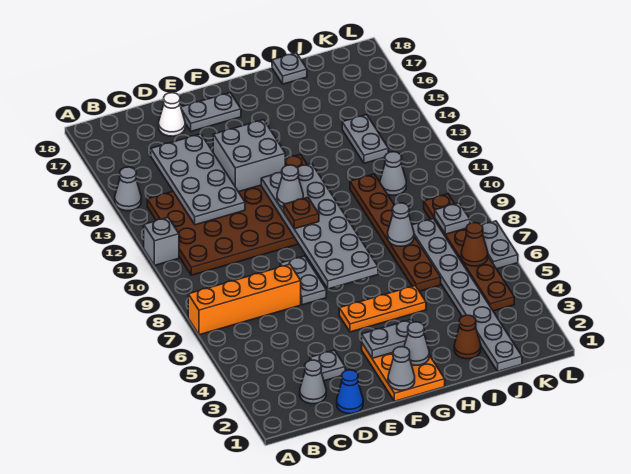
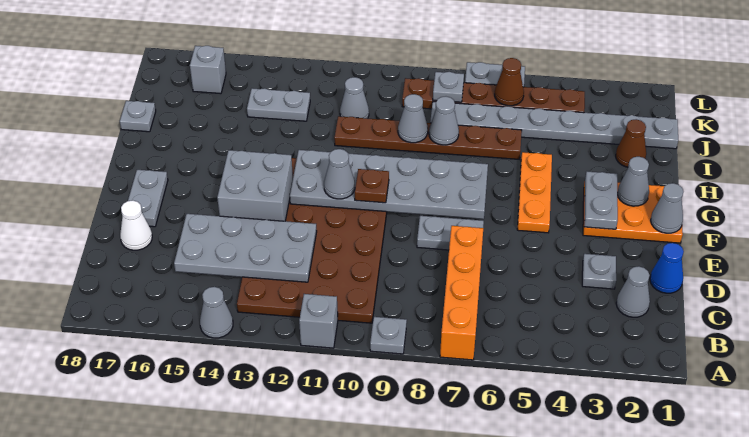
none -> grey plate A9 level 1
none -> grey cone I9 level 2
none -> grey brick K16 level 1

